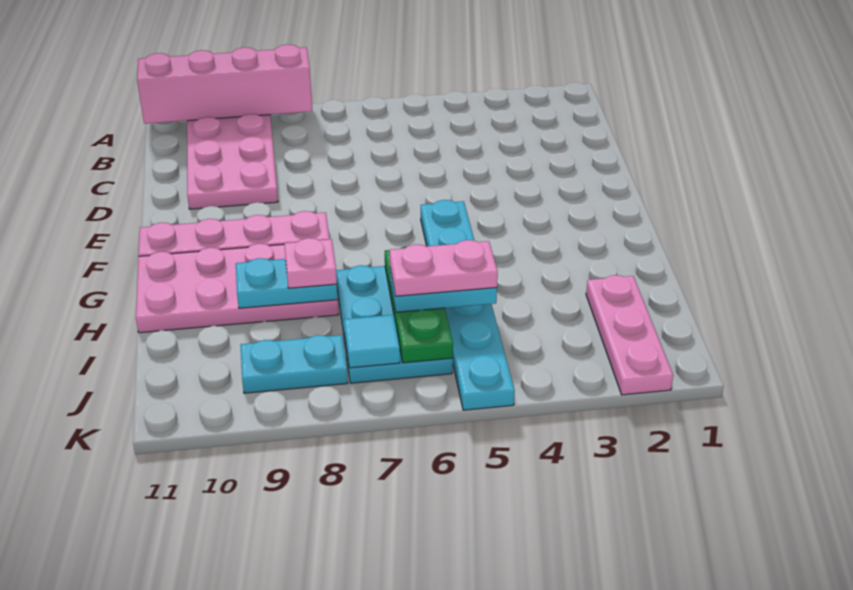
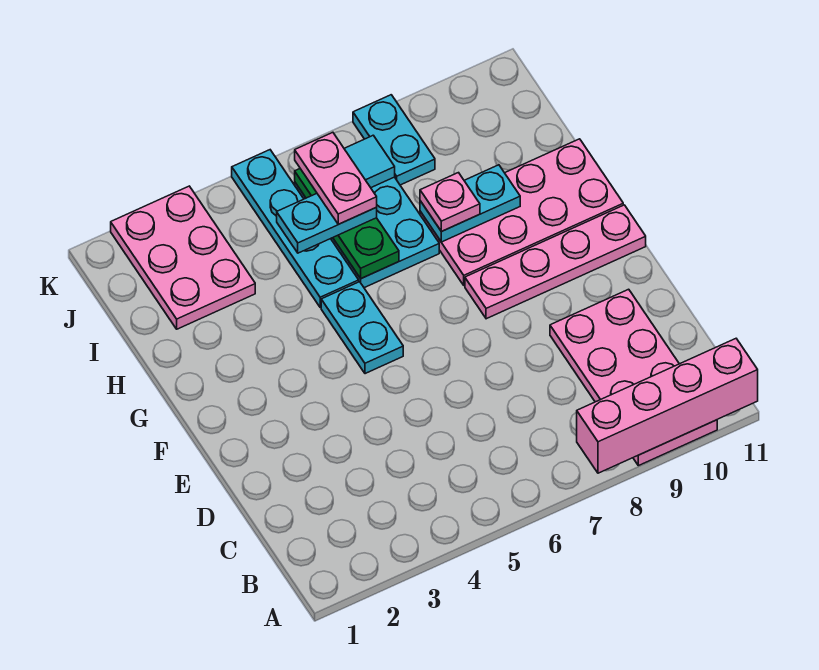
pink plate I2:K2 level 1 -> pink plate I2:K3 level 1
pink plate I5:I6 level 4 -> pink plate I6:J6 level 4
cyan plate J8:J9 level 1 -> cyan plate J8:K8 level 1

